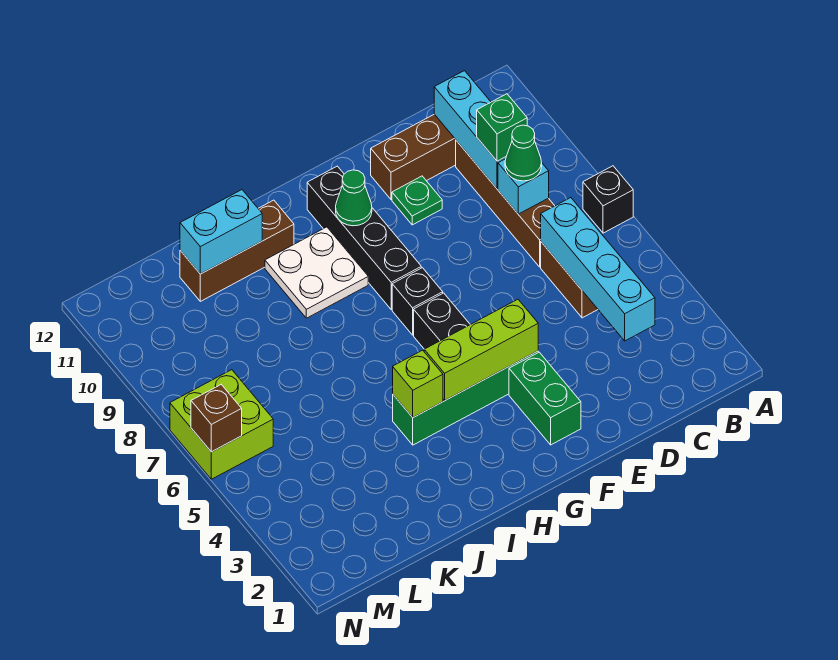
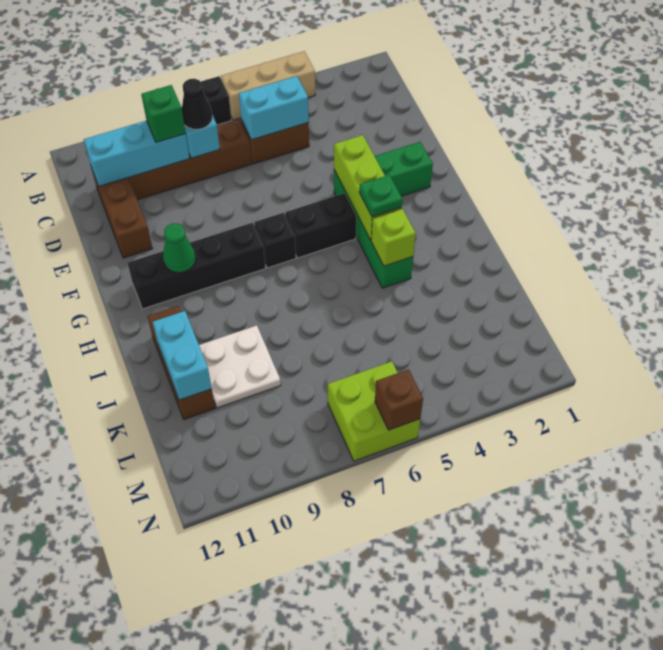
none -> tan brick A4:A6 level 1
cyan brick C3:C6 level 2 -> cyan brick C5:C6 level 2
green cone C8 level 3 -> black cone C8 level 3
green plate E10 level 1 -> green plate H4 level 3
white plate H9:I10 level 1 -> white plate J9:K10 level 1

